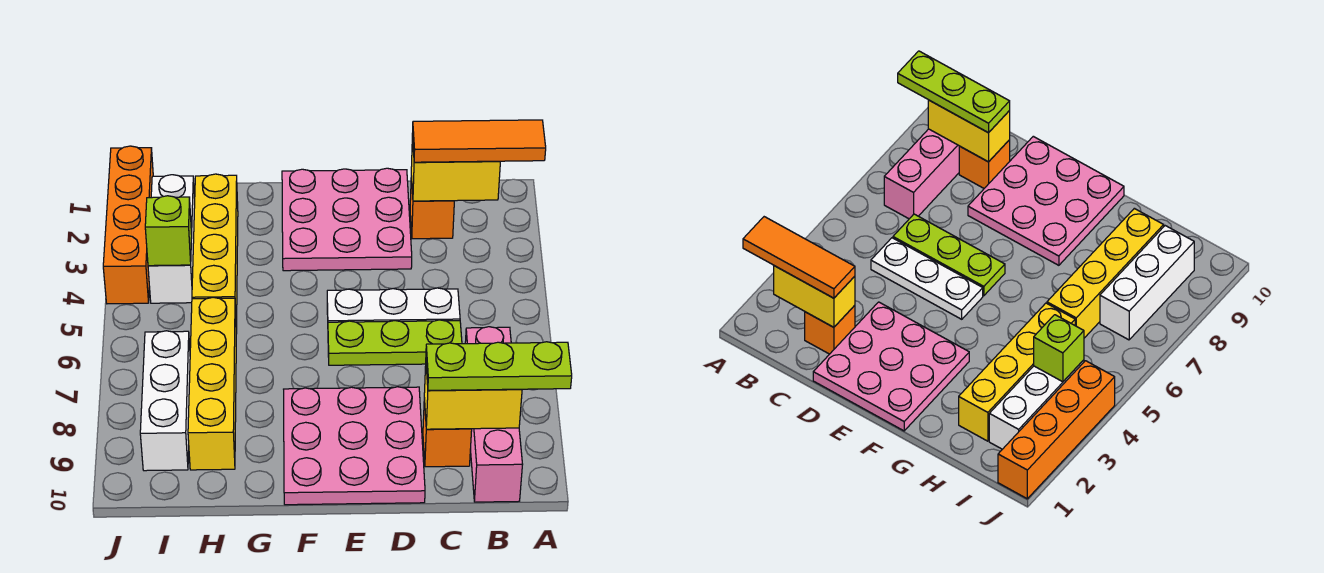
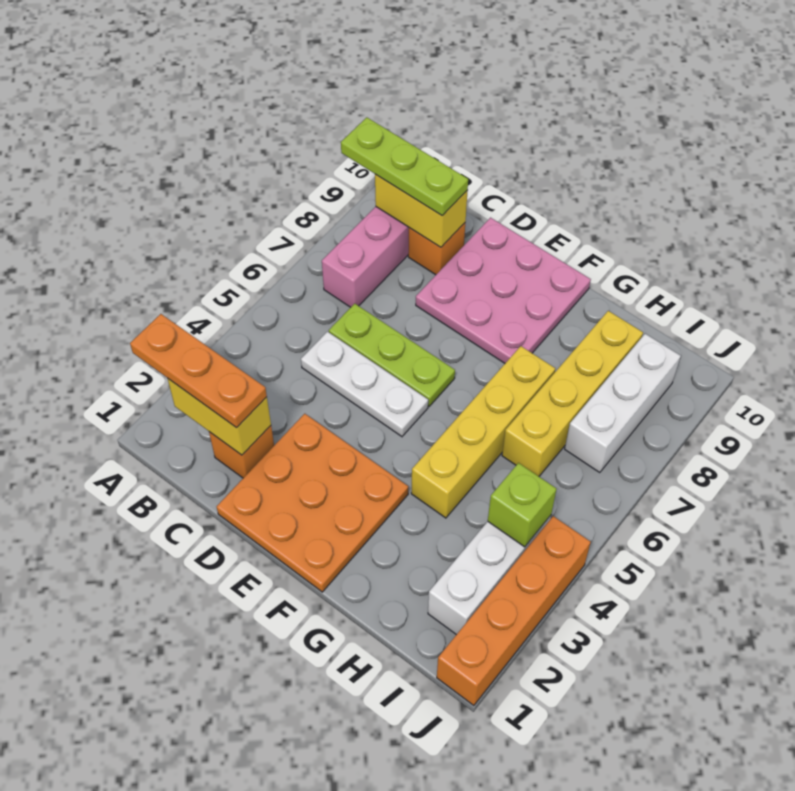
orange tile A2:C2 level 3 -> orange plate A2:C2 level 3
pink plate D1:F3 level 1 -> orange plate D1:F3 level 1
yellow brick H2:H5 level 1 -> yellow brick G4:G7 level 1

